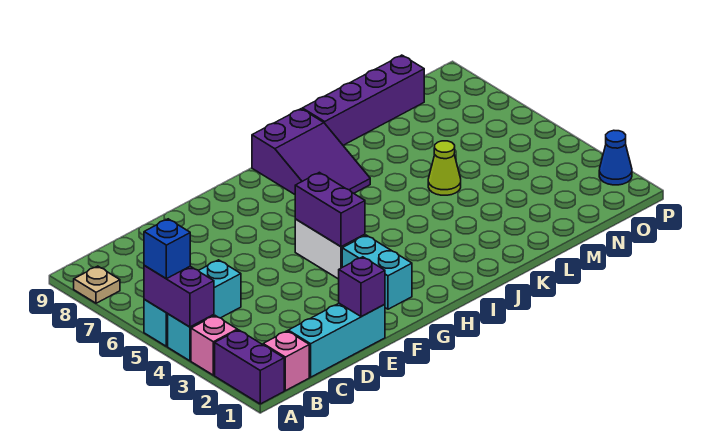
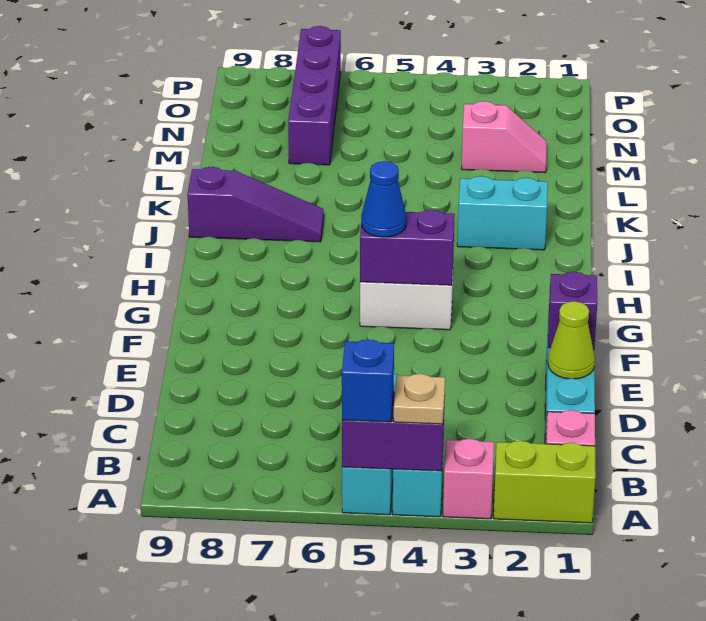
purple brick A1:A2 level 1 -> lime brick A1:A2 level 1
tan plate A8 level 1 -> tan plate A4 level 3
cyan brick G2:G3 level 1 -> cyan brick J2:J3 level 1
purple slope I7:J9 level 1 top 9 -> purple slope J7:J9 level 1 top 9
purple brick K9:N9 level 1 -> purple brick M7:P7 level 1
lime cone L5 level 1 -> lime cone D1 level 2
none -> pink slope M2:M3 level 1 top 3
blue cone P2 level 1 -> blue cone G5 level 3

